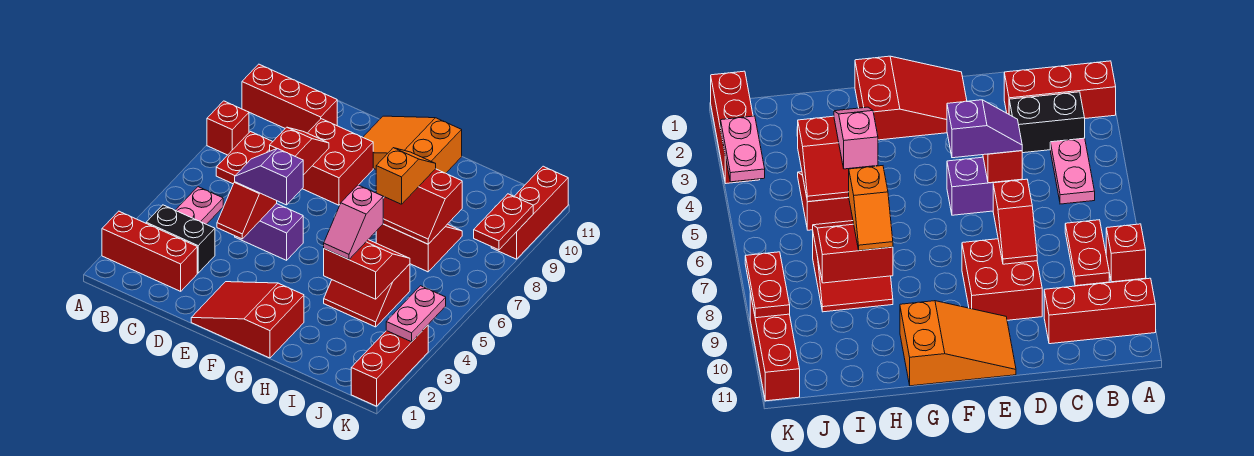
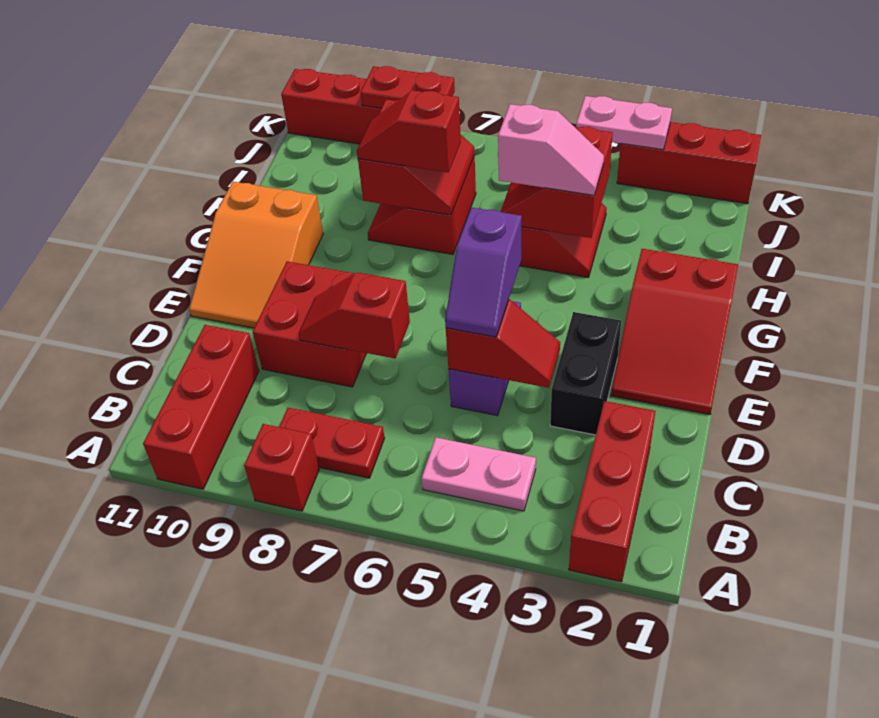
black brick B3:C3 level 1 -> black brick D3:E3 level 1
orange slope H7:H8 level 3 top 7 -> red slope H7:H8 level 3 top 7

